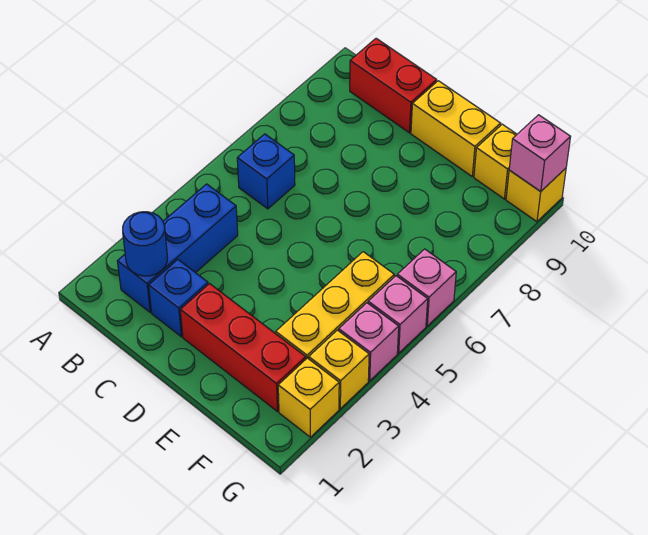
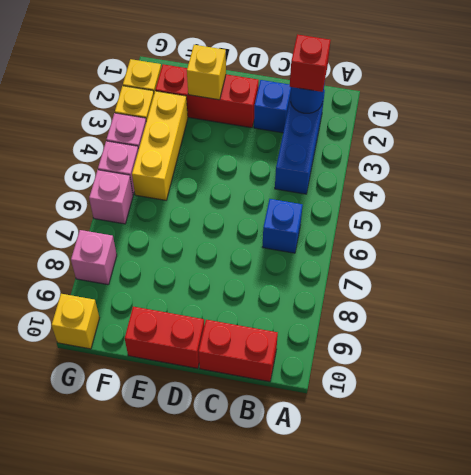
none -> red brick B2 level 3
yellow brick D10:E10 level 1 -> red brick D10:E10 level 1
yellow brick F10 level 1 -> yellow brick E2 level 2
pink brick G10 level 2 -> pink brick G8 level 1

